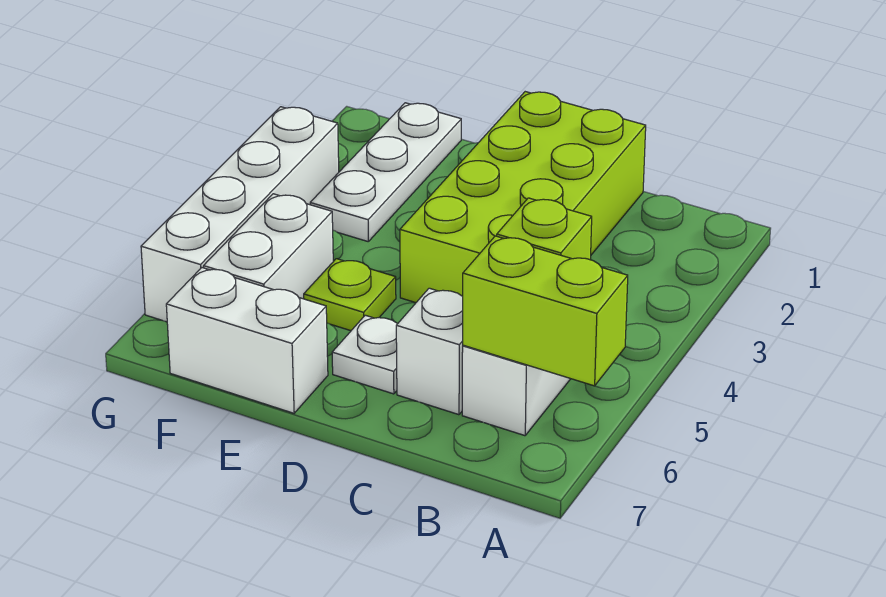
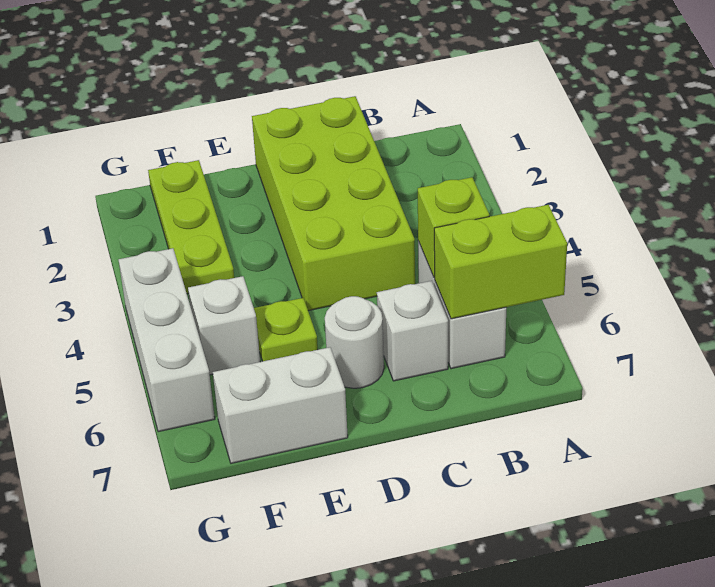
white plate D6 level 1 -> white round brick D6 level 1
white plate F1:F3 level 1 -> lime plate F1:F3 level 1
white brick F5:F6 level 1 -> white brick F5 level 1
white brick G3:G6 level 1 -> white brick G4:G6 level 1

